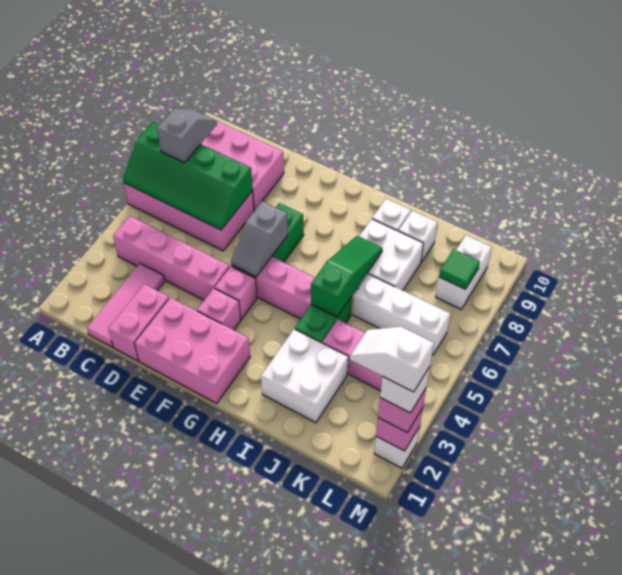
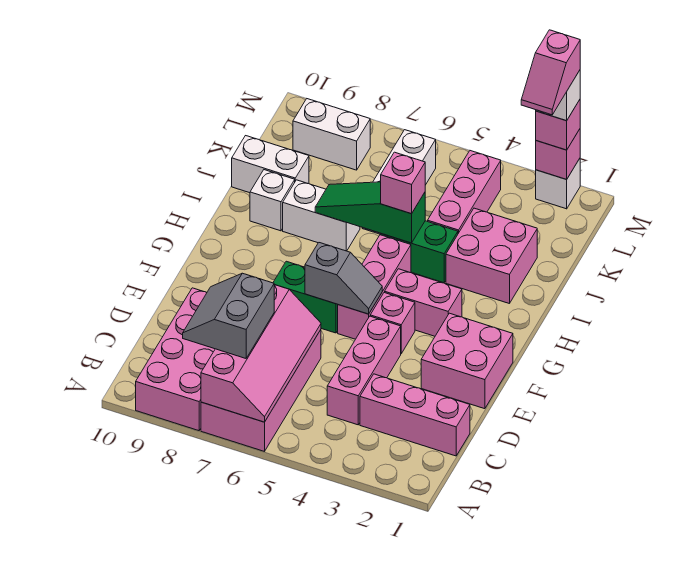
green slope A6:D7 level 2 top 7 -> pink slope A6:D7 level 2 top 7
pink brick B4:E4 level 1 -> pink brick C4:E4 level 1
grey slope B7:B8 level 3 top 7 -> grey slope B7:C8 level 3 top 7
pink tile C1:C3 level 1 -> pink brick C1:C3 level 1
pink brick D1:D2 level 1 -> pink brick G3:G4 level 1
pink brick E1:G2 level 1 -> pink brick E1:F2 level 1
pink brick F3 level 1 -> pink brick I5 level 3
white brick I2:J3 level 1 -> pink brick I2:J3 level 1
white brick I7:J8 level 1 -> white brick I7:I8 level 1
white brick J9 level 1 -> white brick J9:J10 level 1
white slope L2:M2 level 5 top M -> pink slope L2:M2 level 5 top M
green tile L8 level 2 -> none

